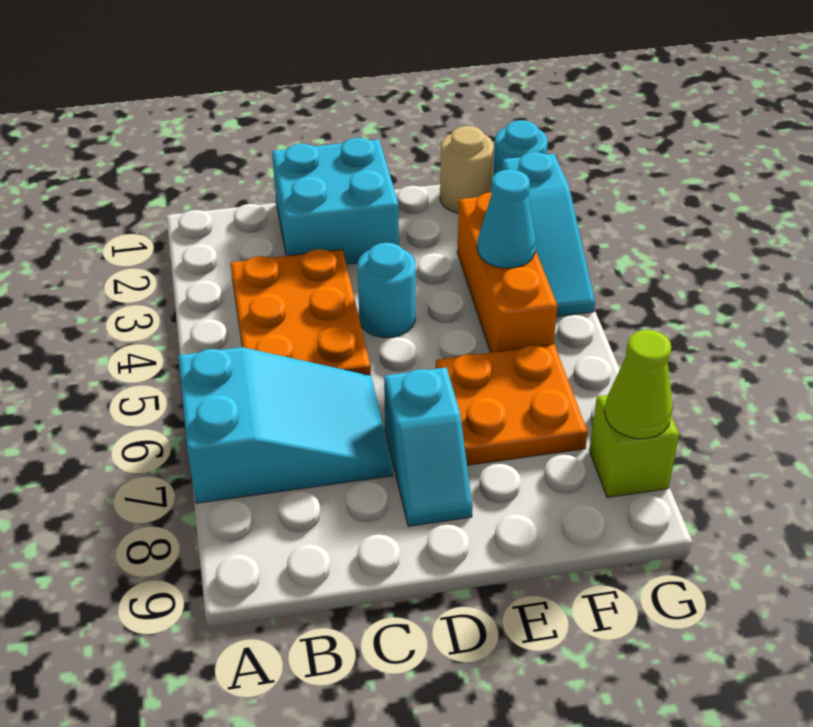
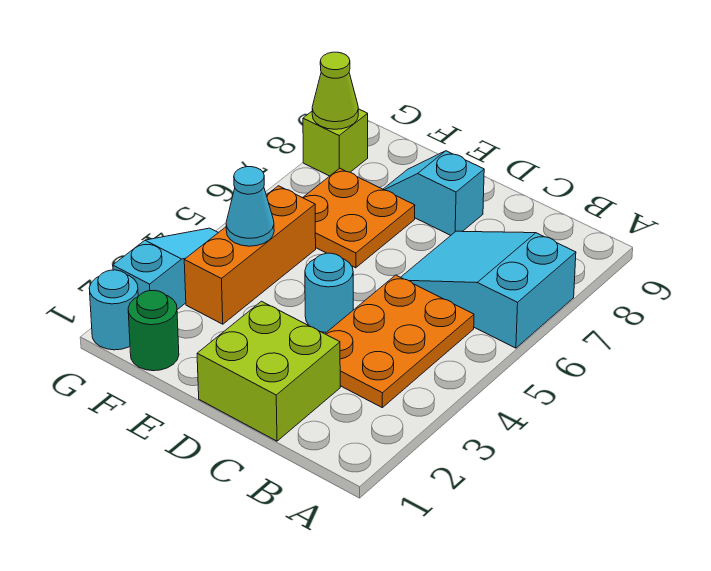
cyan brick C1:D2 level 1 -> lime brick C1:D2 level 1
cyan slope D7:D8 level 1 top 7 -> cyan slope D8:E8 level 1 top D
tan round brick F1 level 1 -> green round brick F1 level 1

